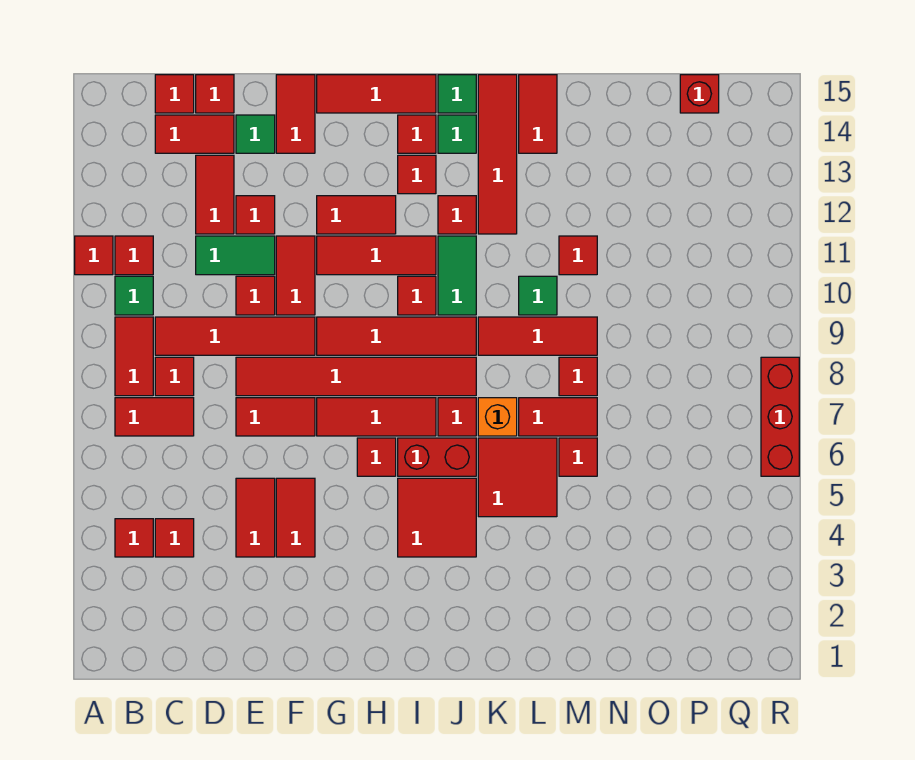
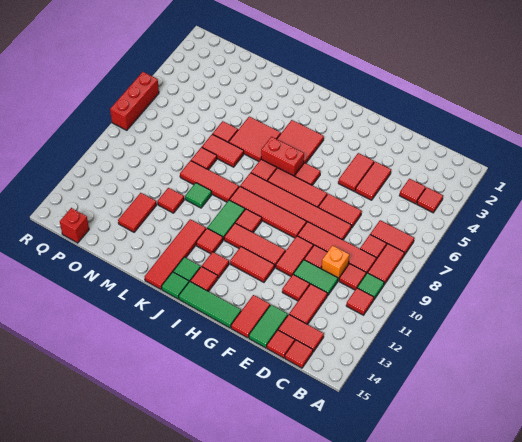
red tile A11 level 1 -> red tile C10 level 1
green tile E14 level 1 -> green tile E14:E15 level 1
red tile G15:I15 level 1 -> green tile G15:I15 level 1
orange brick K7 level 1 -> orange brick D10 level 1
red tile L14:L15 level 1 -> red tile N12:N13 level 1

